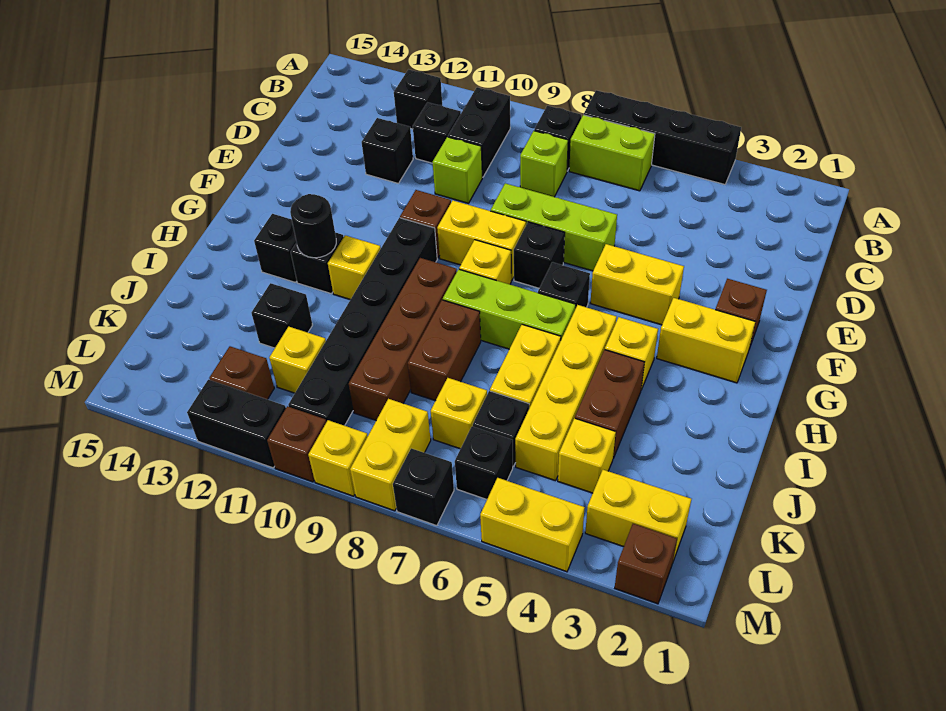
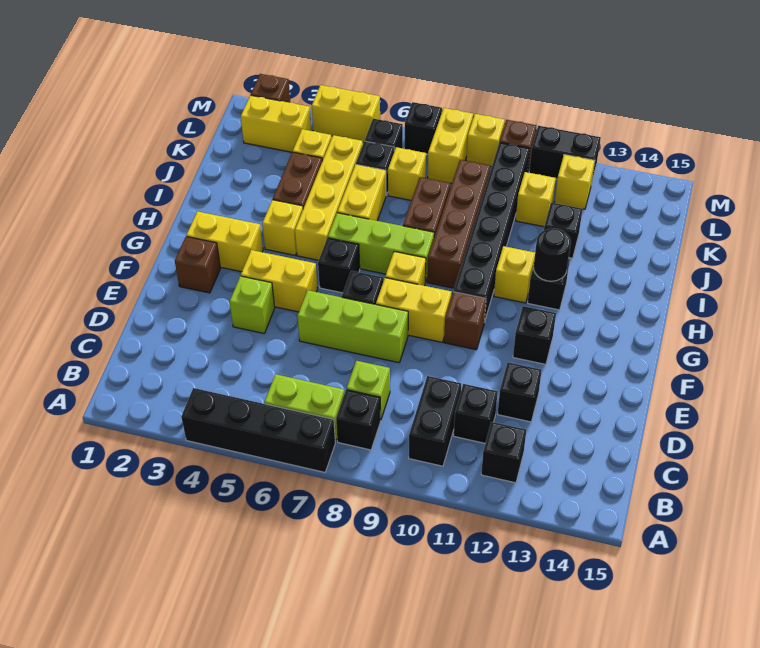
lime brick D10 level 1 -> lime brick E4 level 1
black brick H13 level 1 -> black brick F12 level 1
brown brick L12 level 1 -> yellow brick L12 level 1

